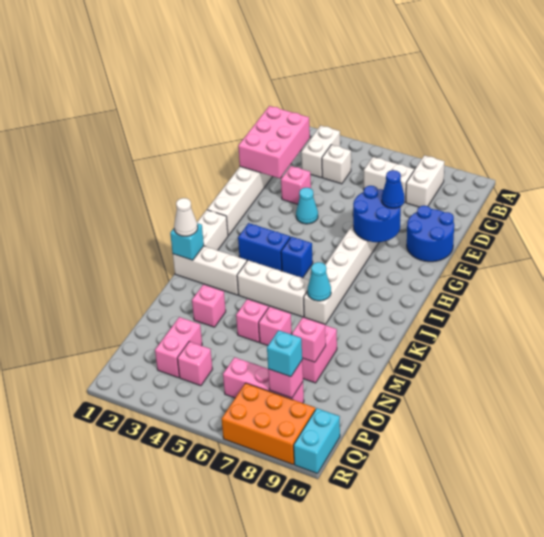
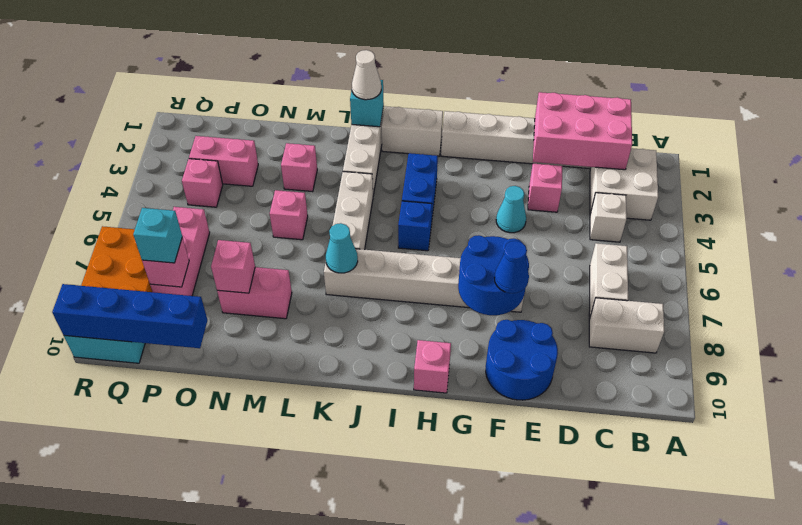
white brick B3:C3 level 1 -> white brick B2:C3 level 1
pink brick M6 level 1 -> pink brick H10 level 1
none -> blue brick O10:R10 level 2

